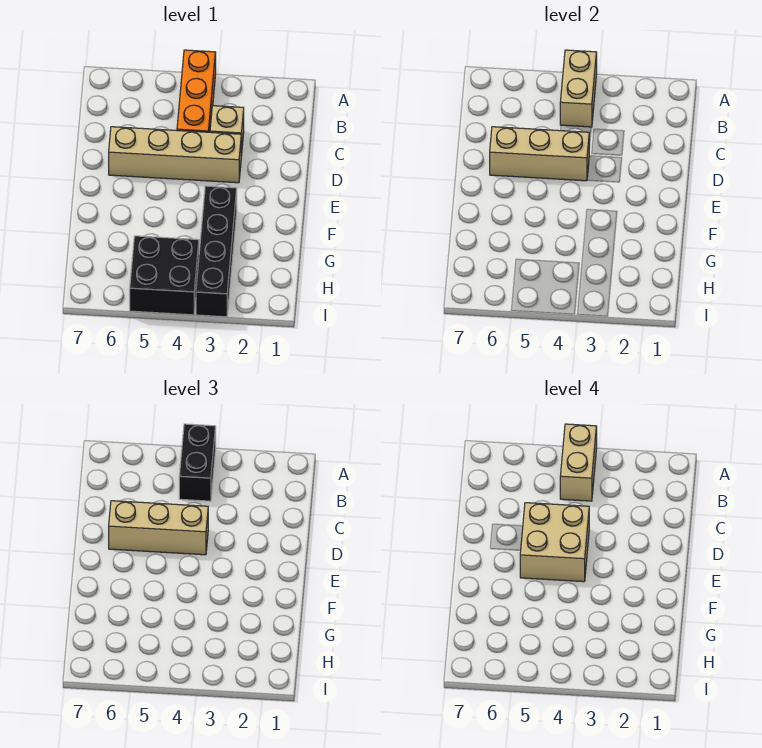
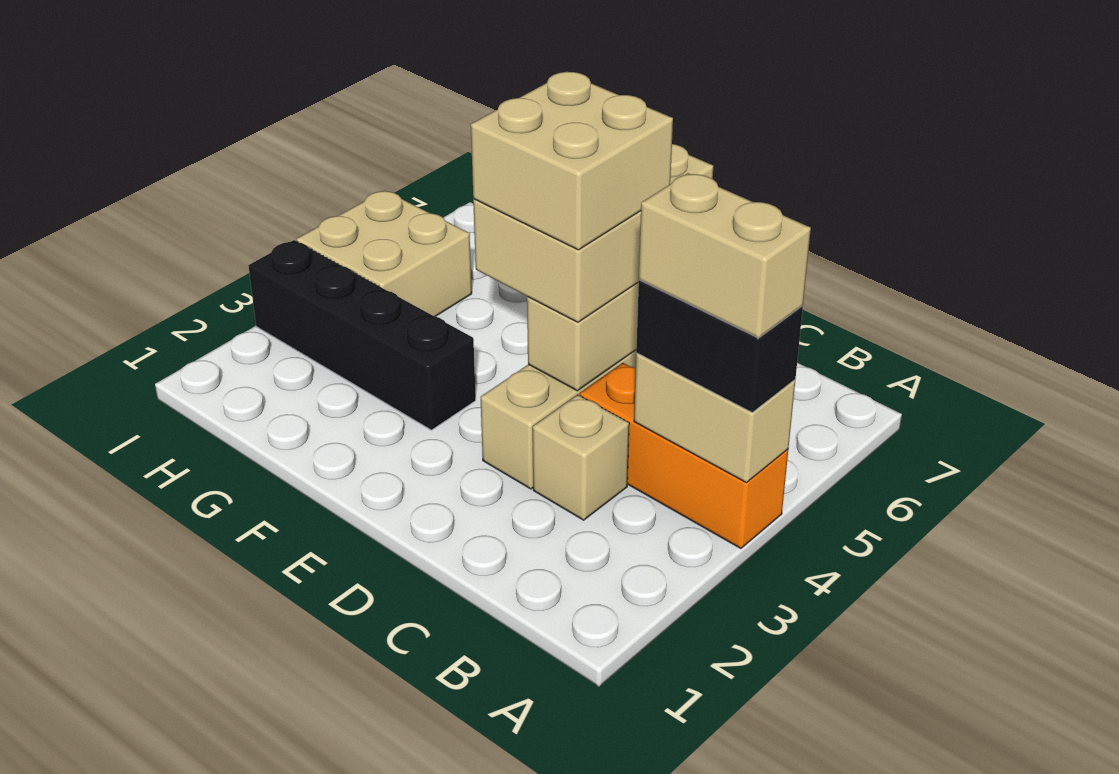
tan brick D4:D6 level 3 -> tan brick D4:E6 level 3
black brick H4:I5 level 1 -> tan brick H4:I5 level 1

